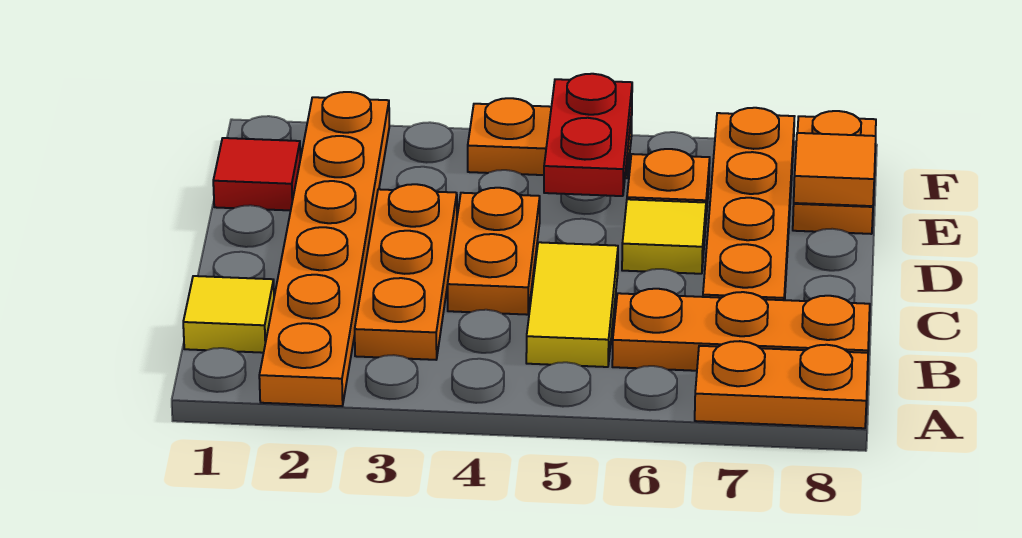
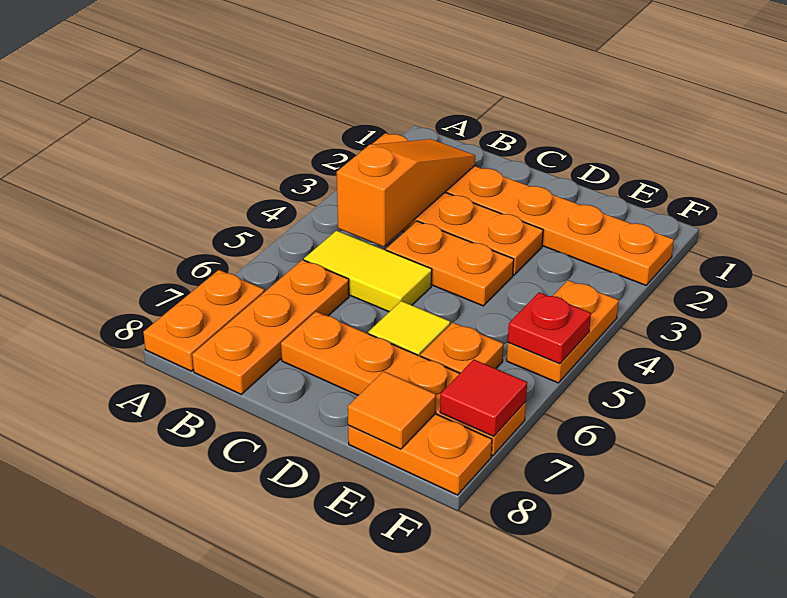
yellow tile B1 level 1 -> none
none -> orange slope B2:B4 level 2 top 4
red tile E1 level 1 -> red tile F7 level 2
red plate E5:F5 level 2 -> red plate F5 level 2

